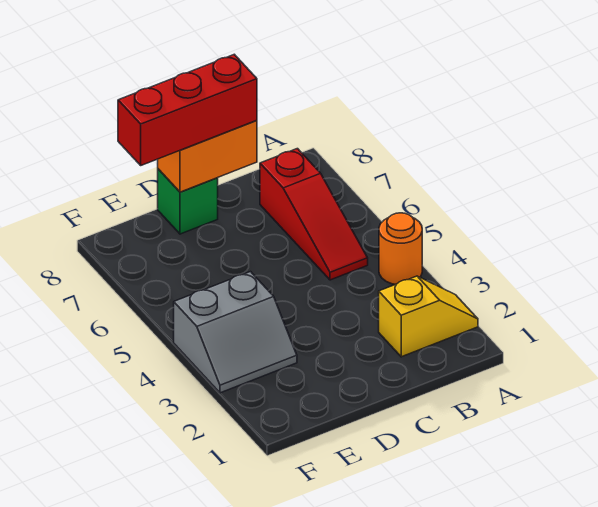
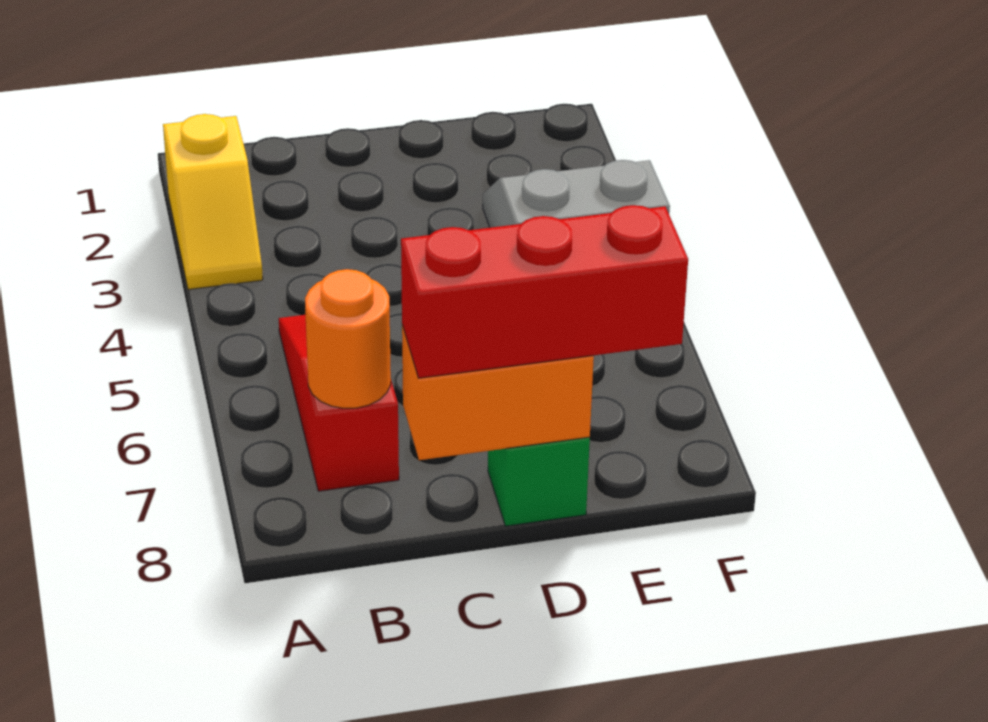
yellow slope A2:B2 level 1 top B -> yellow slope A2:A3 level 1 top 2
orange round brick A4 level 1 -> orange round brick B7 level 2

